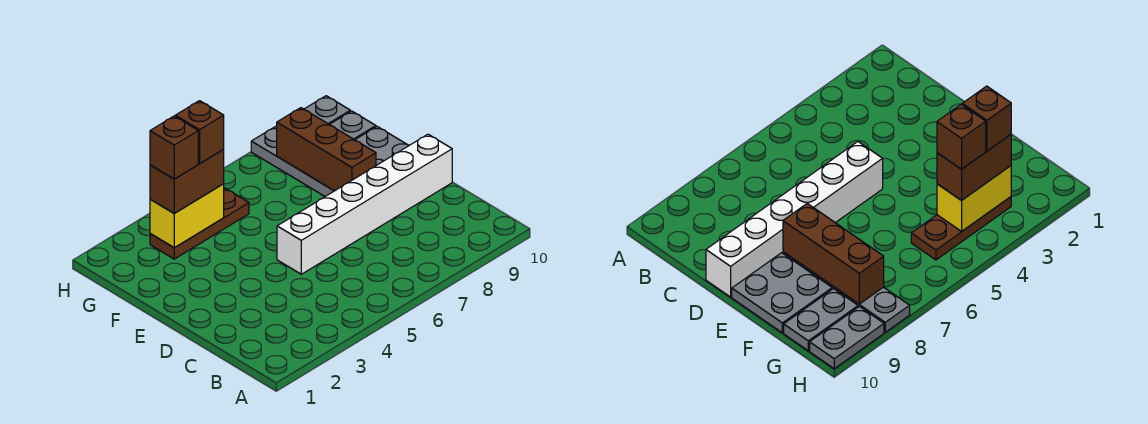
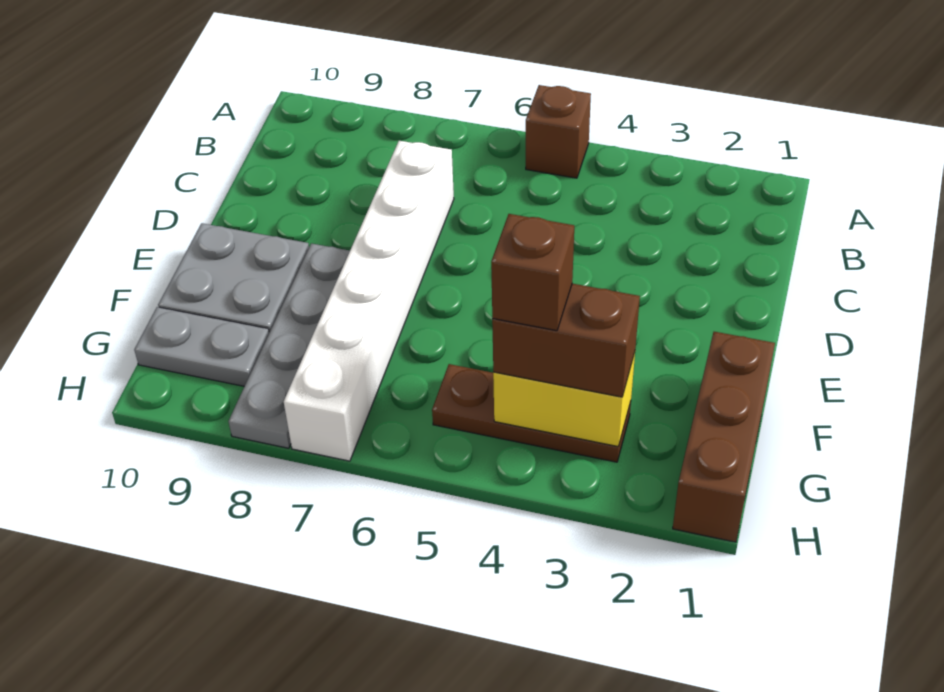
white brick D5:D10 level 1 -> white brick C7:H7 level 1
brown brick E8:G8 level 2 -> brown brick F1:H1 level 1
brown brick G3 level 4 -> brown brick A5 level 1
grey plate H9:H10 level 1 -> none

